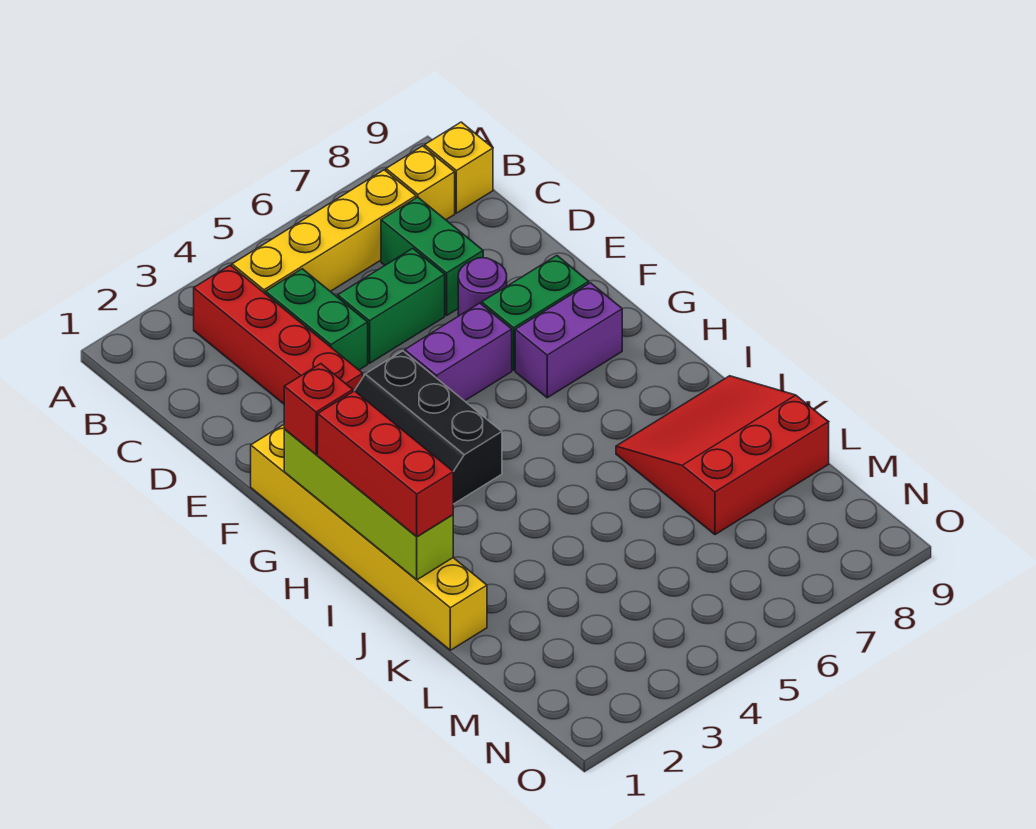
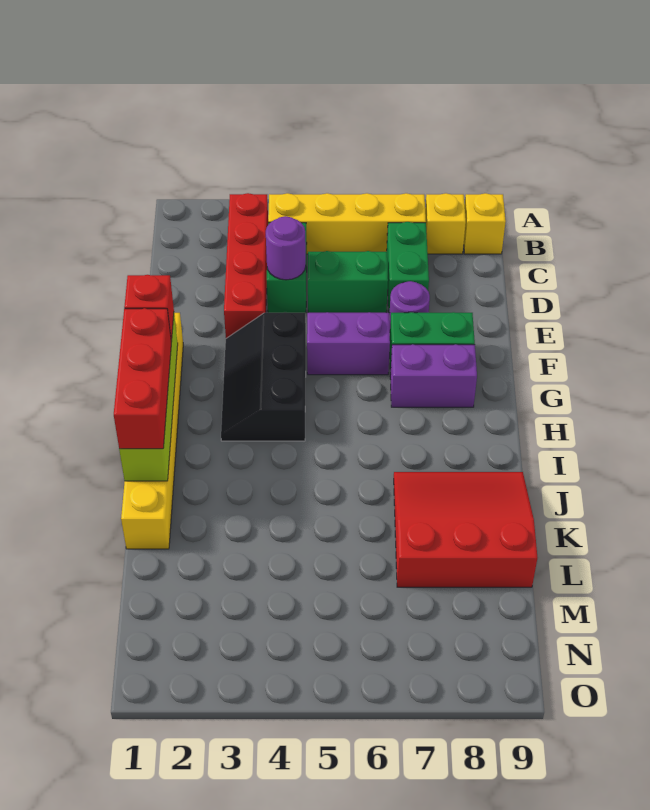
none -> purple round brick D4 level 2

